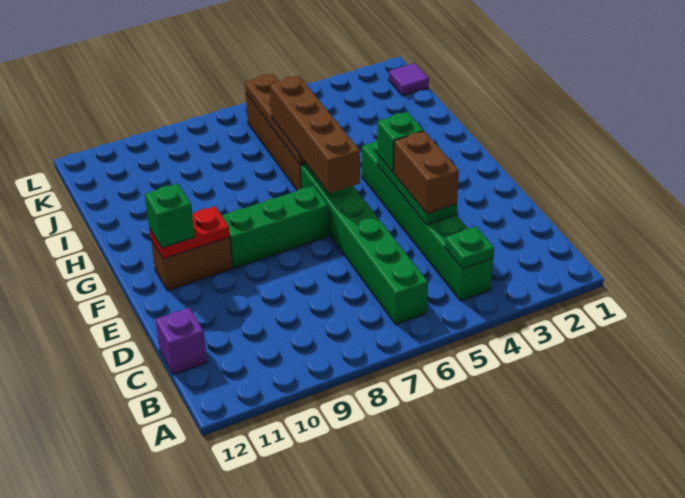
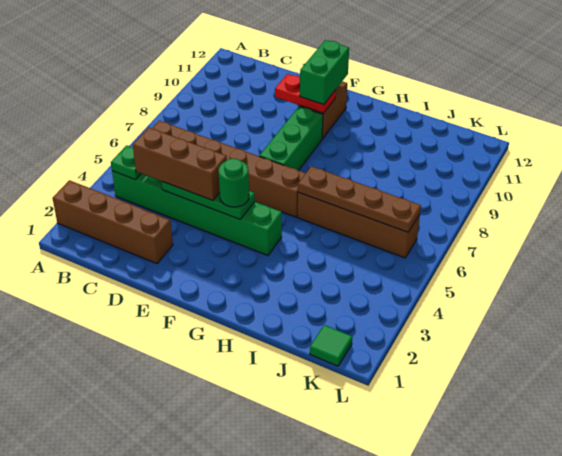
green brick B6:G6 level 1 -> brown brick B6:G6 level 1
purple brick C12 level 1 -> none
brown brick D4:E4 level 3 -> brown brick C4:E4 level 3
green brick F4 level 3 -> green round brick F4 level 3
brown brick F6:I6 level 3 -> brown brick A2:D2 level 1
red plate F10:F11 level 2 -> red plate E10:F10 level 2
green brick F11 level 3 -> green brick F10:F11 level 3
purple tile K1 level 1 -> green tile K1 level 1

